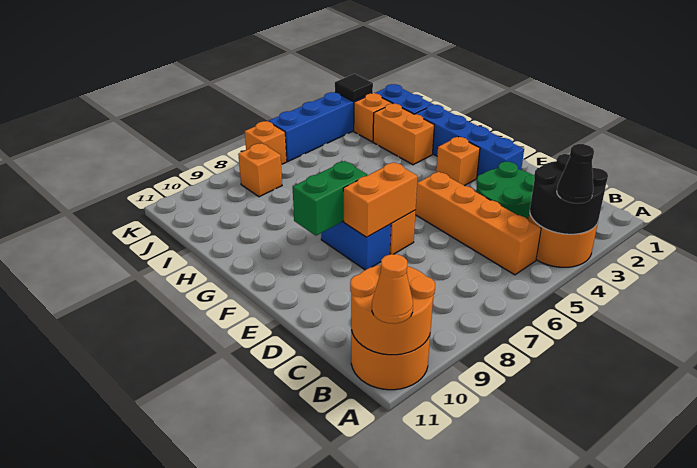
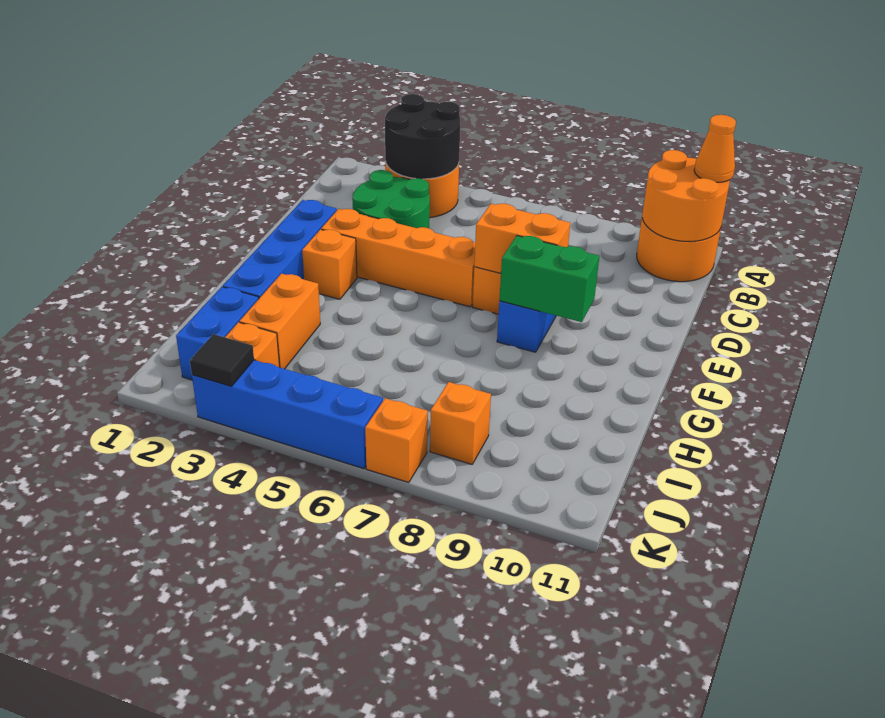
black cone A4 level 3 -> none
orange brick B5:E5 level 1 -> orange brick E3:E6 level 1

